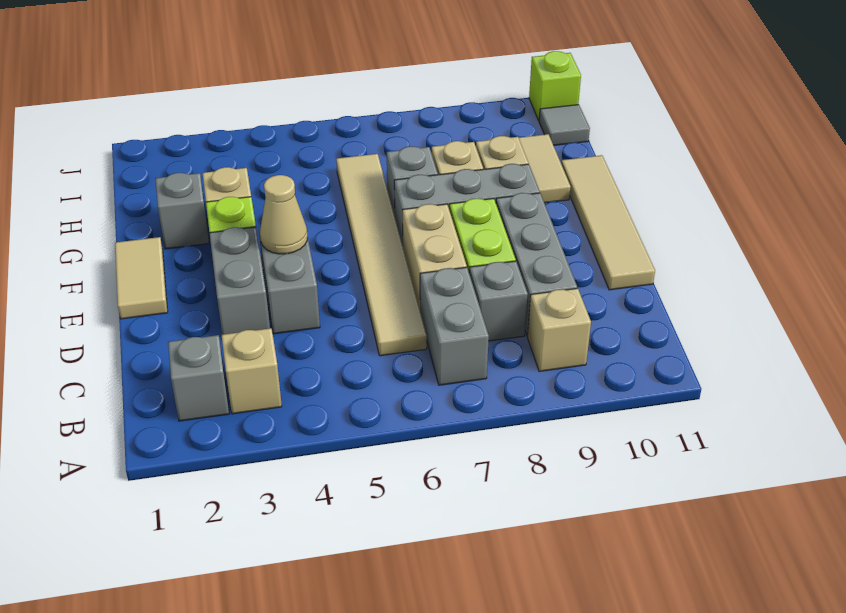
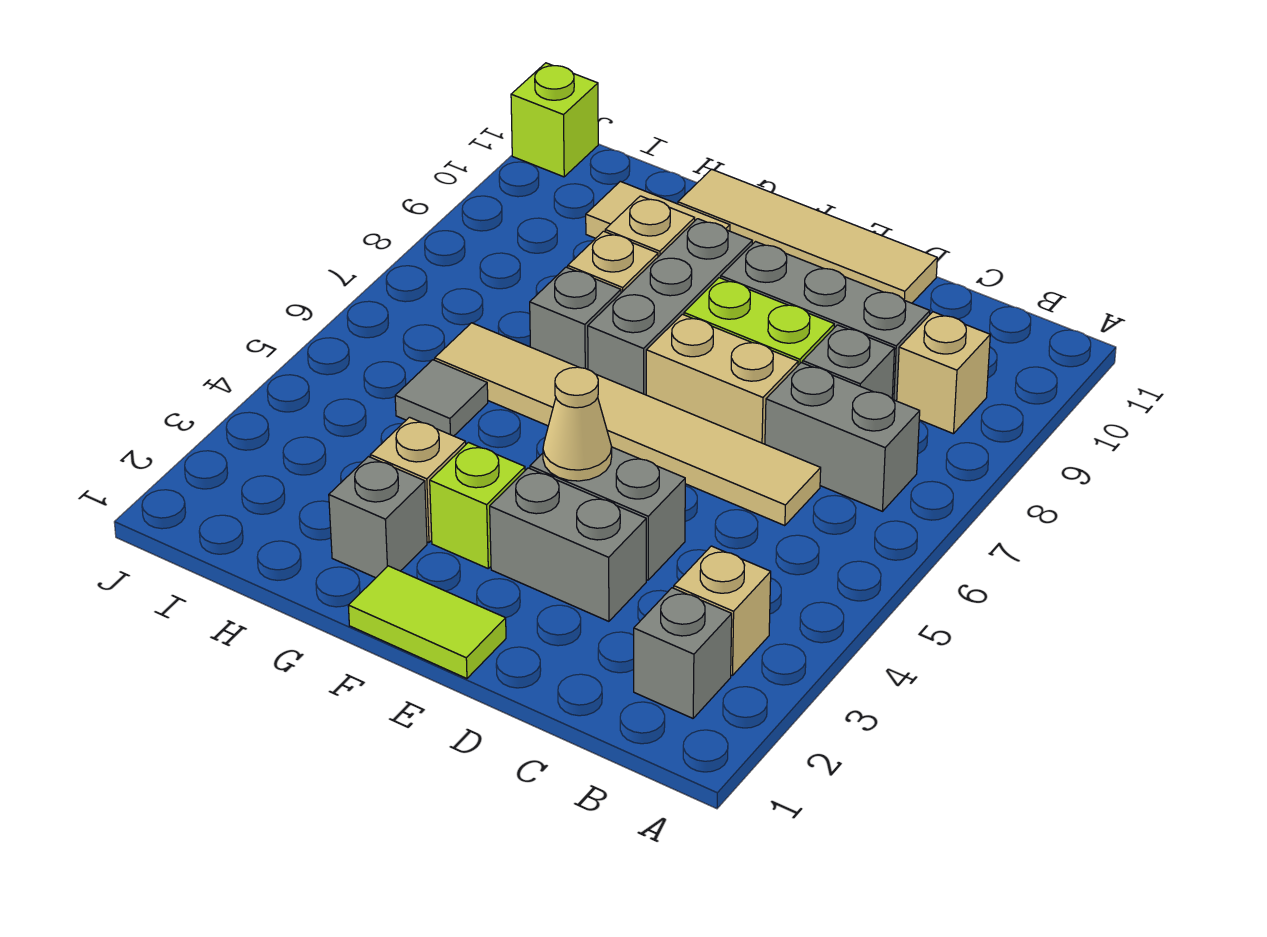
tan tile E1:F1 level 1 -> lime tile E1:F1 level 1
grey tile I11 level 1 -> grey tile H5 level 1

